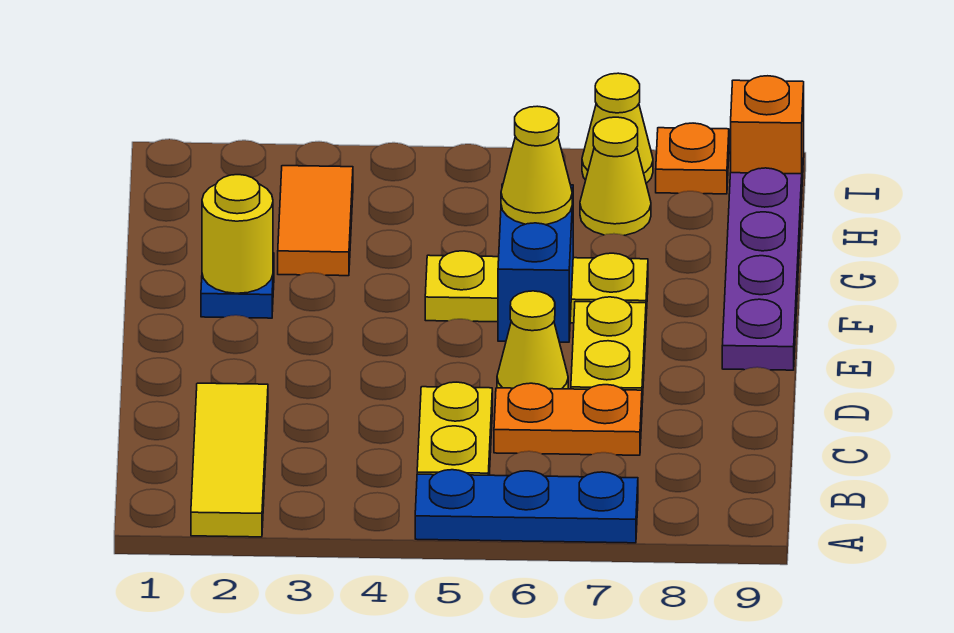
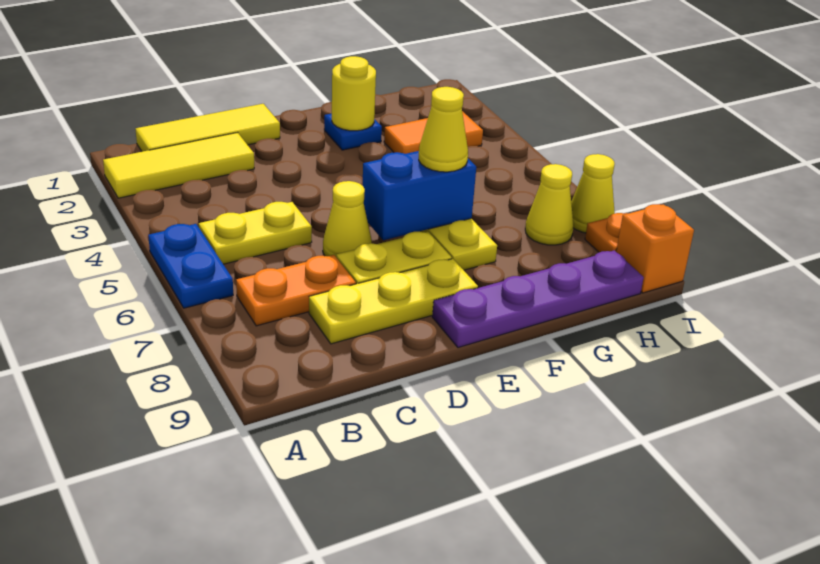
blue plate A5:A7 level 1 -> blue plate A5:A6 level 1
none -> yellow tile B1:D1 level 1
orange plate C6:C7 level 1 -> orange plate B7:C7 level 1
none -> yellow plate C8:E8 level 1

